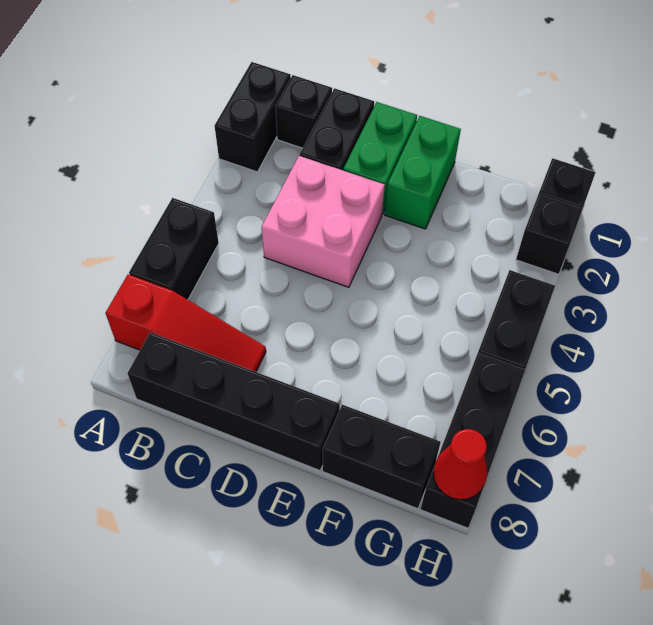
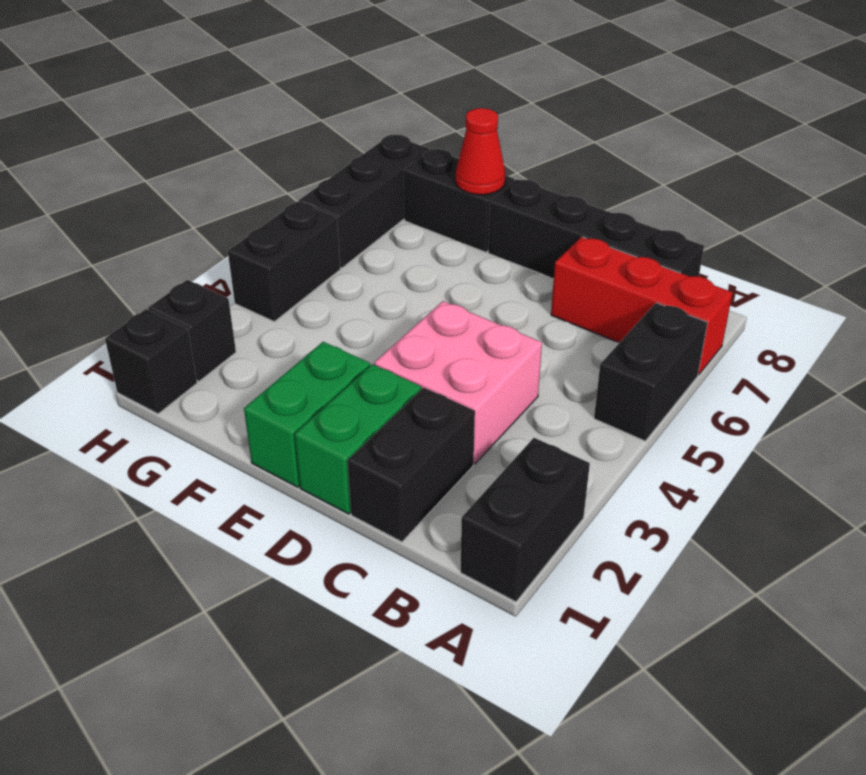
red slope A7:C7 level 1 top A -> red brick A7:C7 level 1
black brick B1 level 1 -> none
red cone H8 level 2 -> red cone F8 level 2

